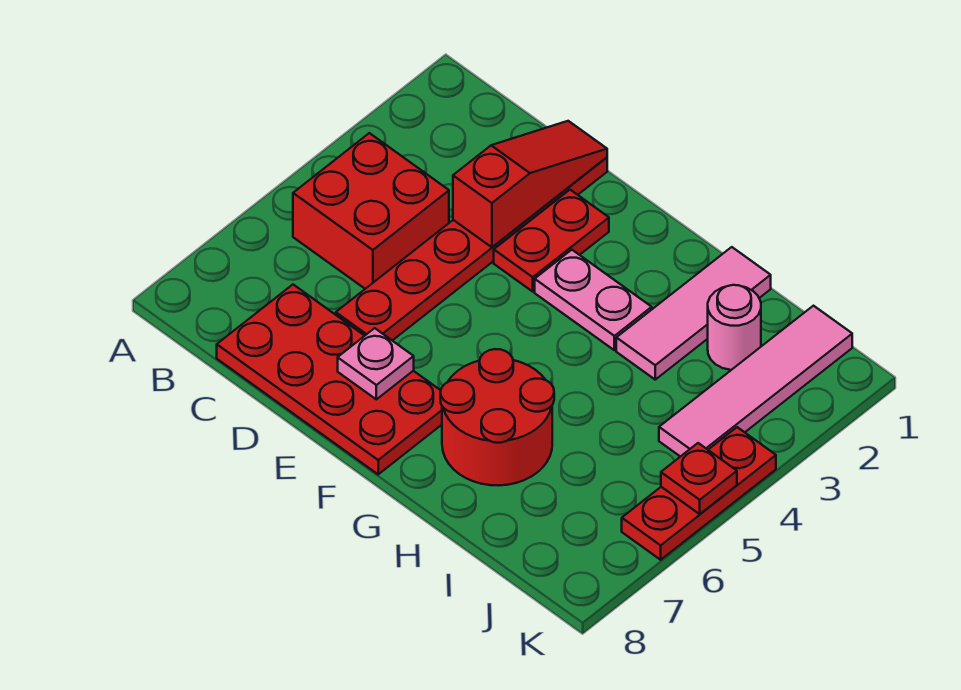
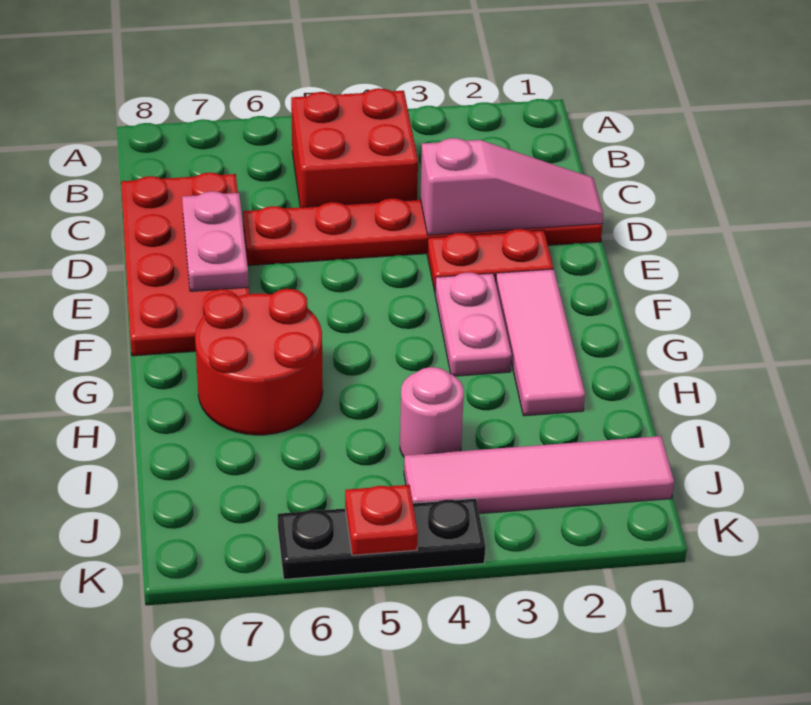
red slope D1:D3 level 2 top 3 -> pink slope D1:D3 level 2 top 3
pink plate E7 level 2 -> pink plate D7:E7 level 2
pink tile H1:H3 level 1 -> pink tile F2:H2 level 1
pink round brick I2 level 1 -> pink round brick I4 level 1
red plate K4:K6 level 1 -> black plate K4:K6 level 1

